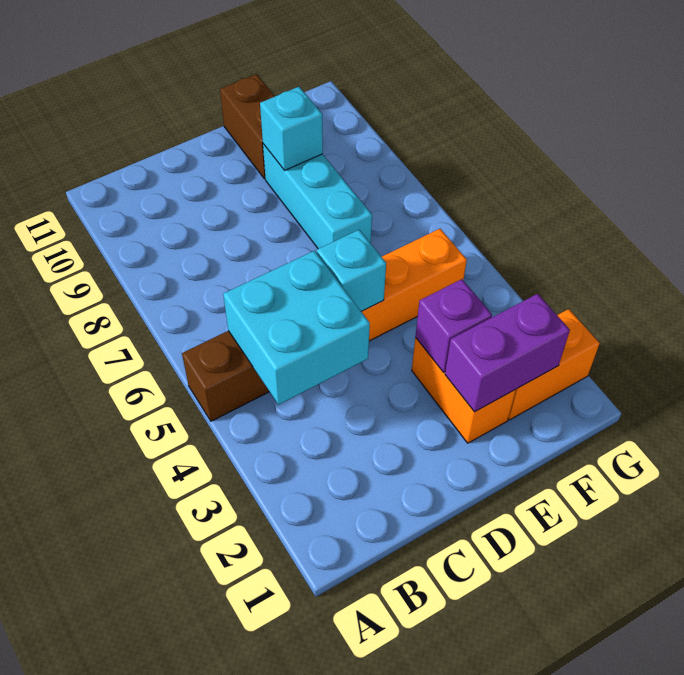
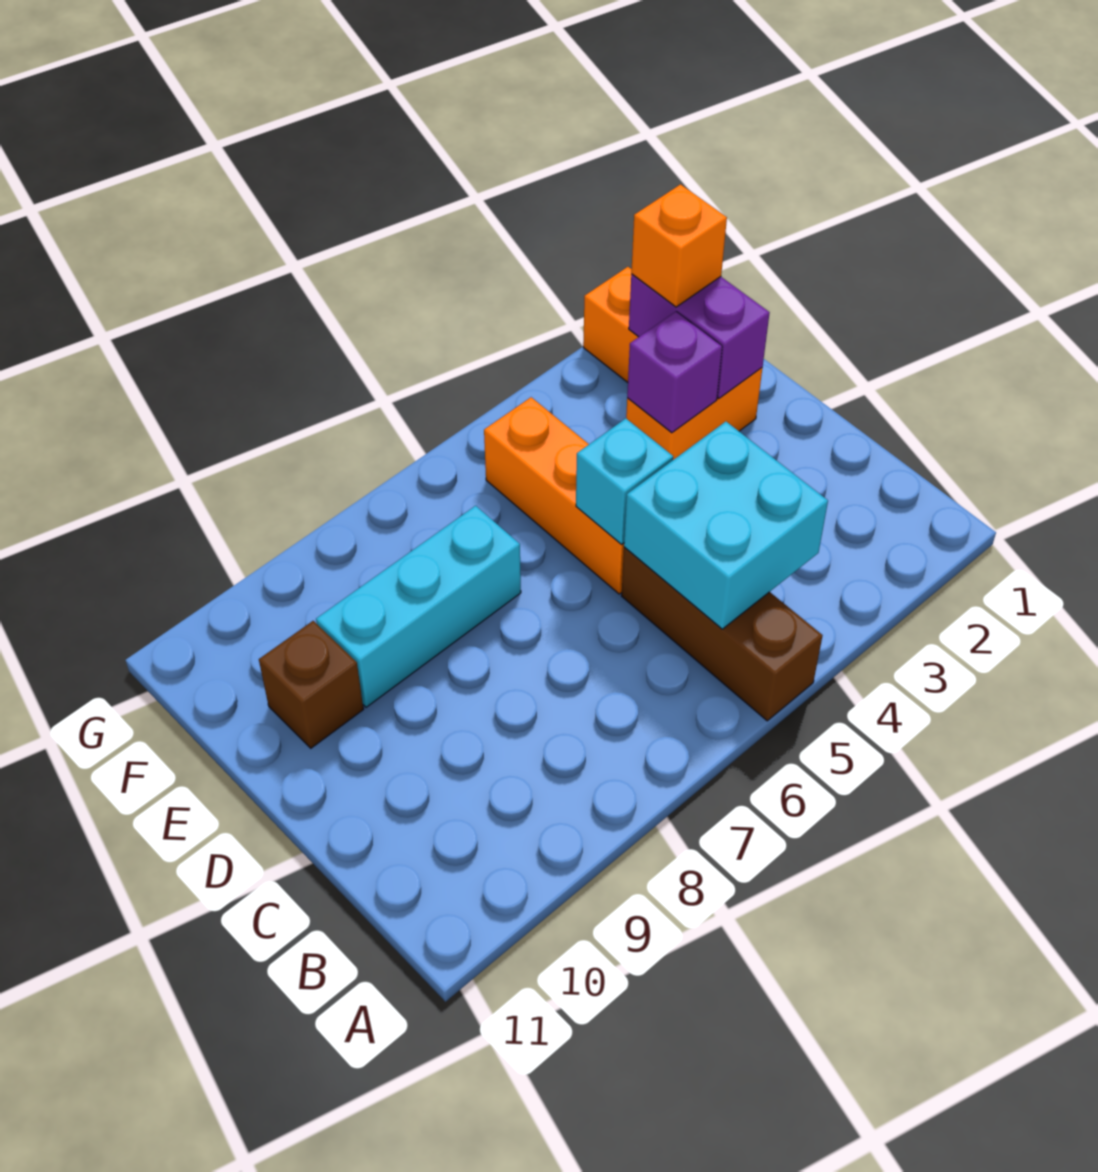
cyan brick E9 level 2 -> none
brown brick E10:E11 level 1 -> brown brick E10 level 1
none -> orange brick F2 level 3

